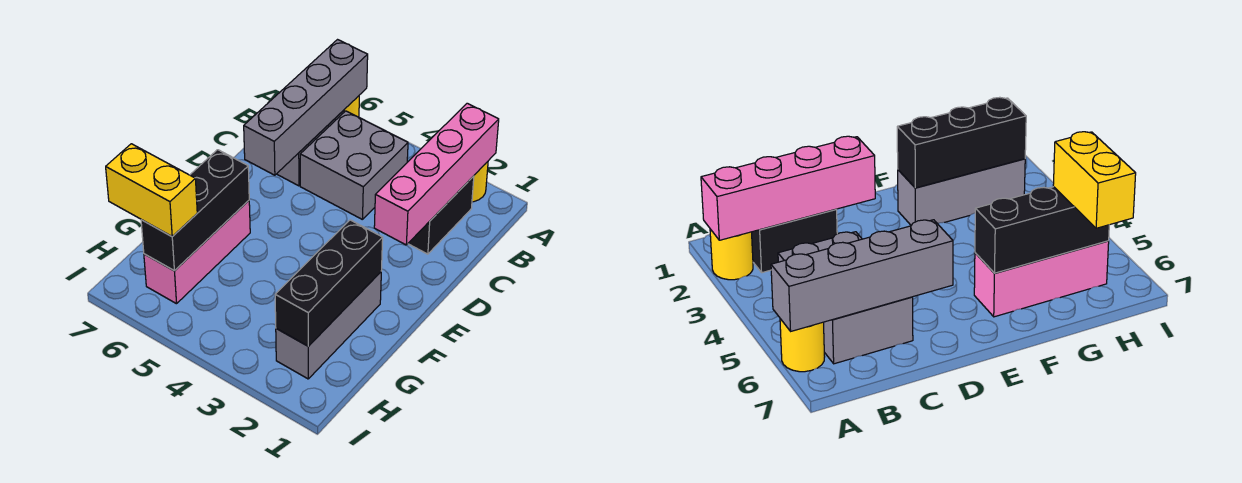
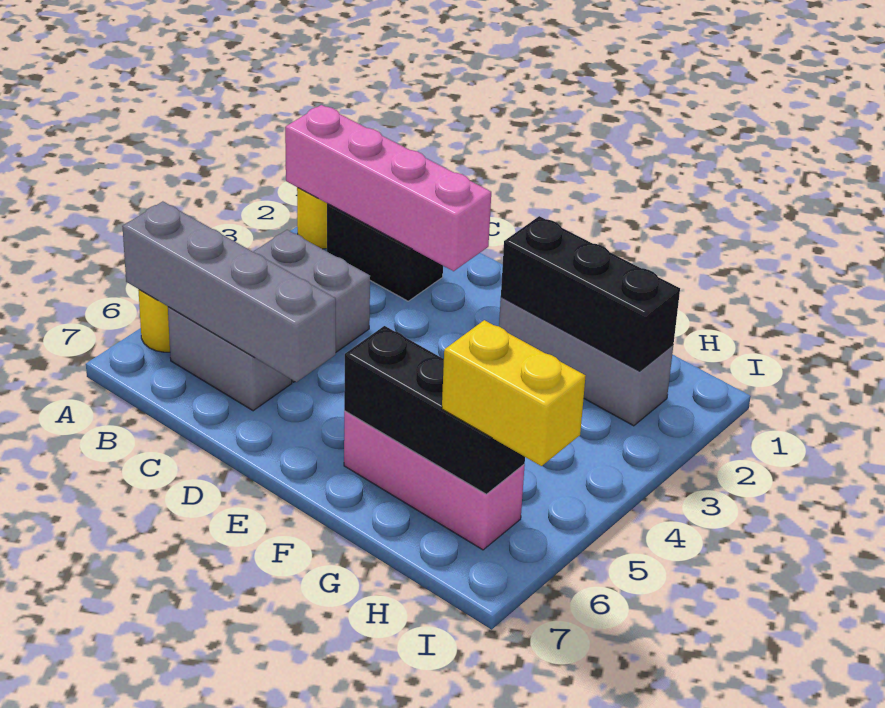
yellow brick H6:H7 level 3 -> yellow brick H6:I6 level 3

